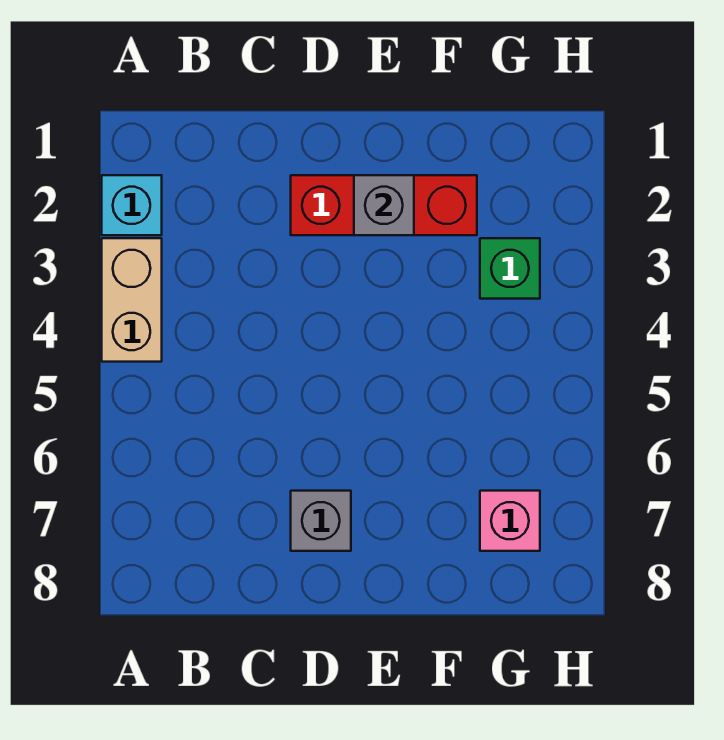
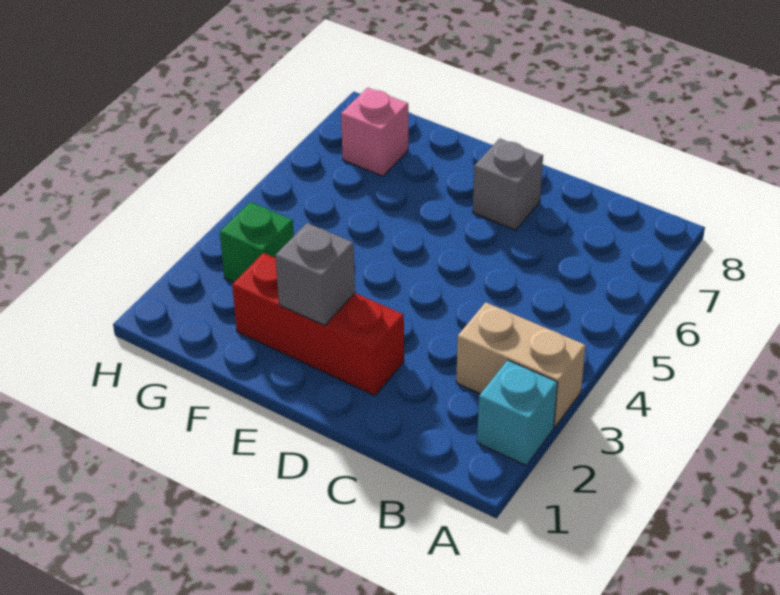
tan brick A3:A4 level 1 -> tan brick A3:B3 level 1

